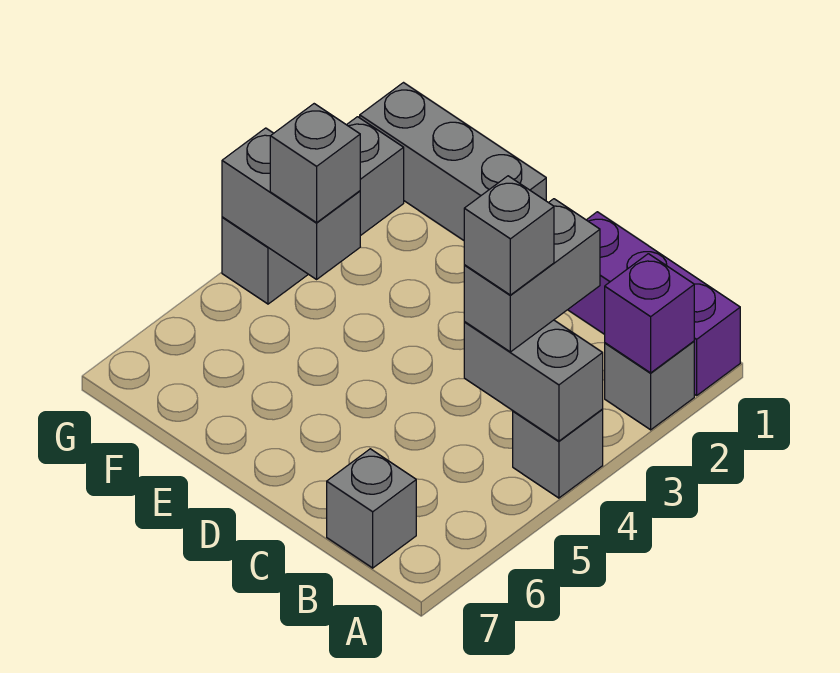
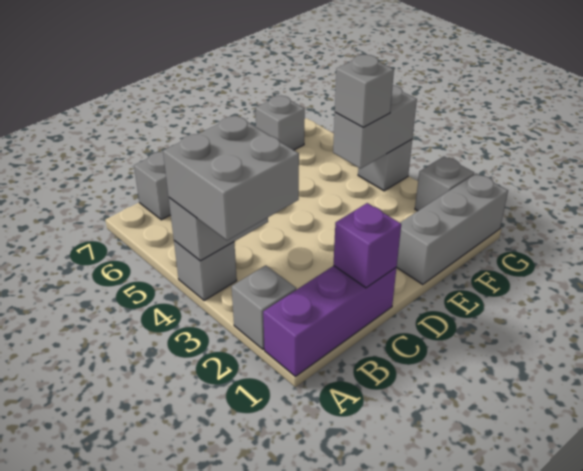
purple brick A2 level 2 -> purple brick C1 level 2
grey brick B3:B4 level 3 -> grey brick A3:B4 level 3
grey brick B4 level 4 -> grey brick F7 level 1

